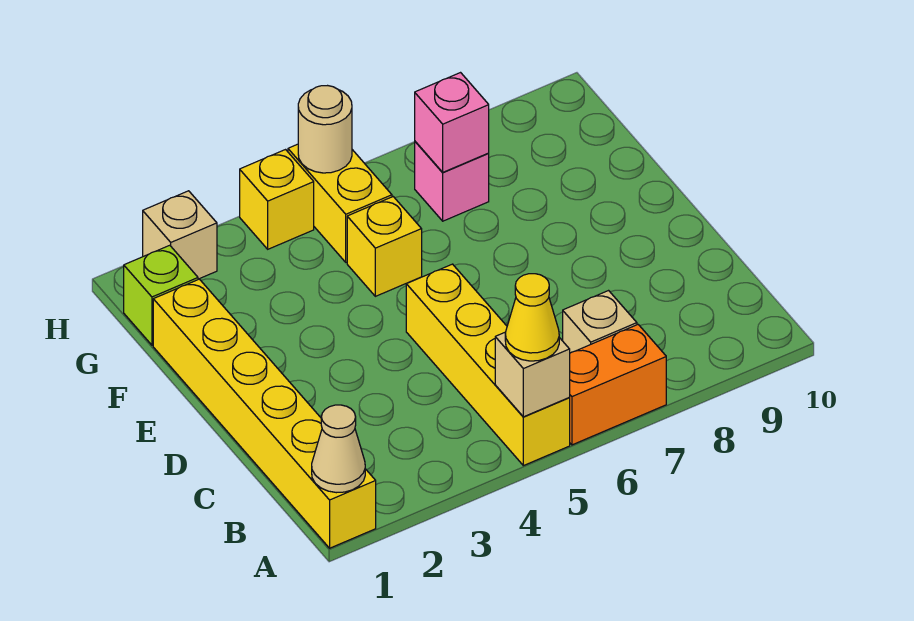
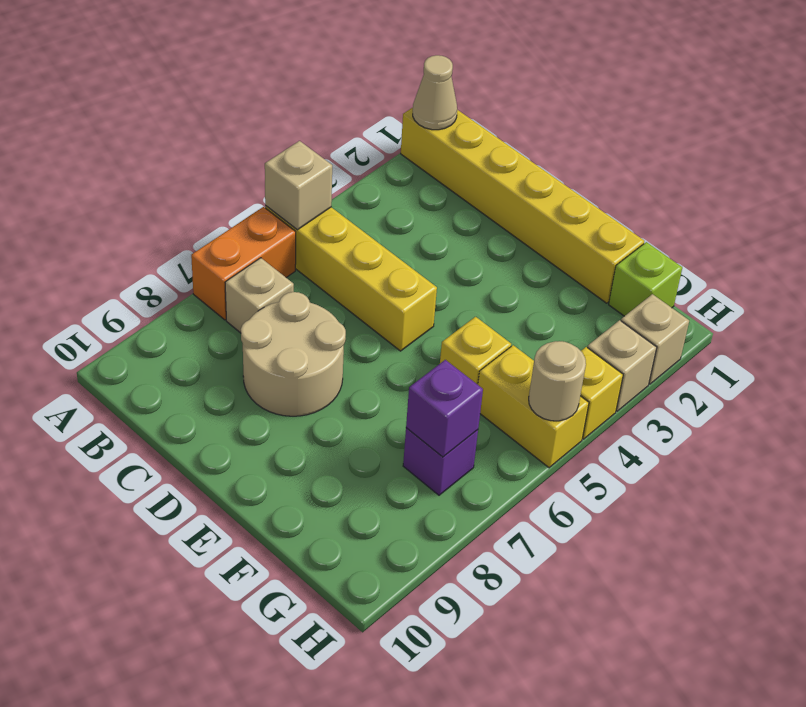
yellow cone A5 level 3 -> none
none -> tan round brick C7:D8 level 1
pink brick G7 level 1 -> purple brick G7 level 1
pink brick G7 level 2 -> purple brick G7 level 2
none -> tan brick H3 level 1

